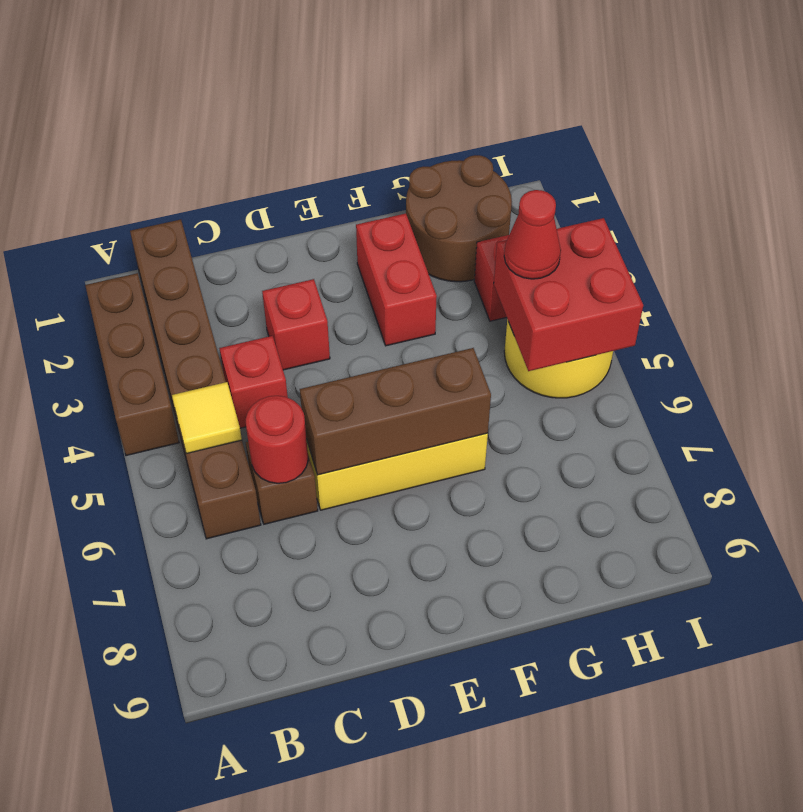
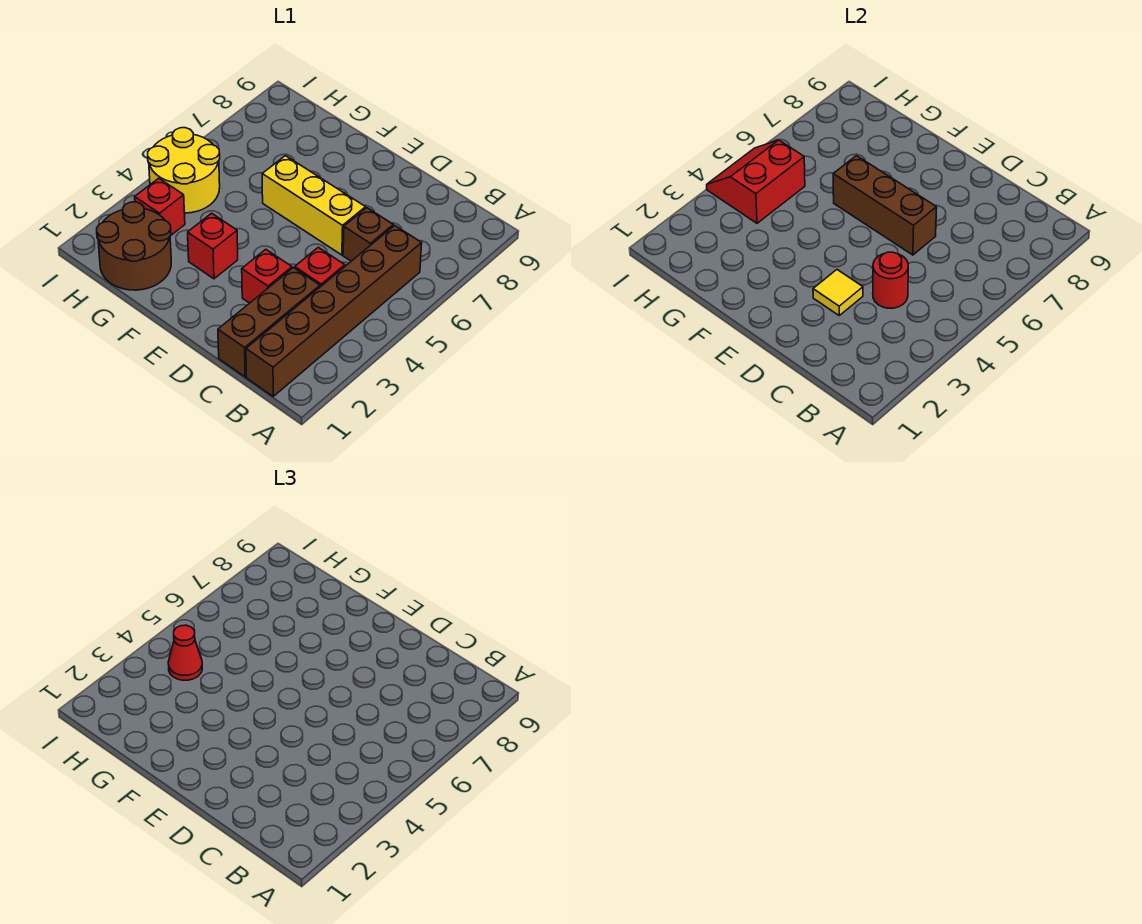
brown brick A2:A4 level 1 -> brown brick C1:C3 level 1
yellow tile B5 level 2 -> yellow tile D3 level 2
red round brick C6 level 2 -> red round brick C4 level 2
red brick F2:F3 level 1 -> red brick F3 level 1
red brick H4:I5 level 2 -> red slope H4:I5 level 2 top H

